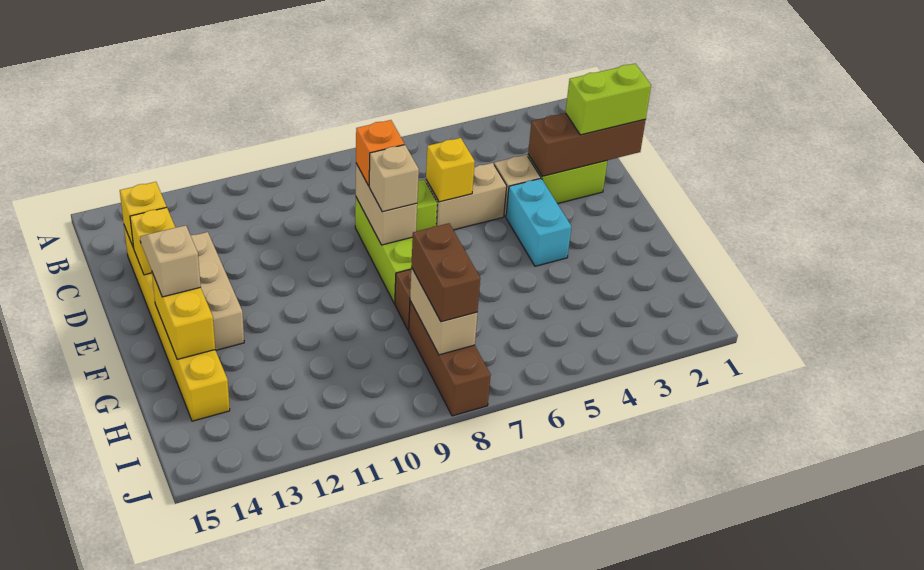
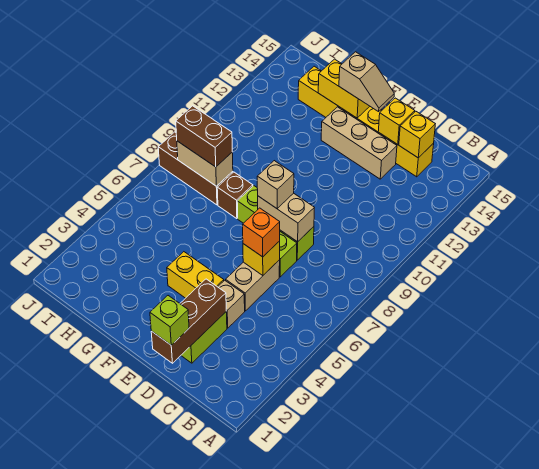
lime brick D1:D2 level 3 -> lime brick D1 level 3
orange brick D8 level 3 -> orange brick D6 level 3
cyan brick E4:F4 level 1 -> yellow brick E4:F4 level 1

